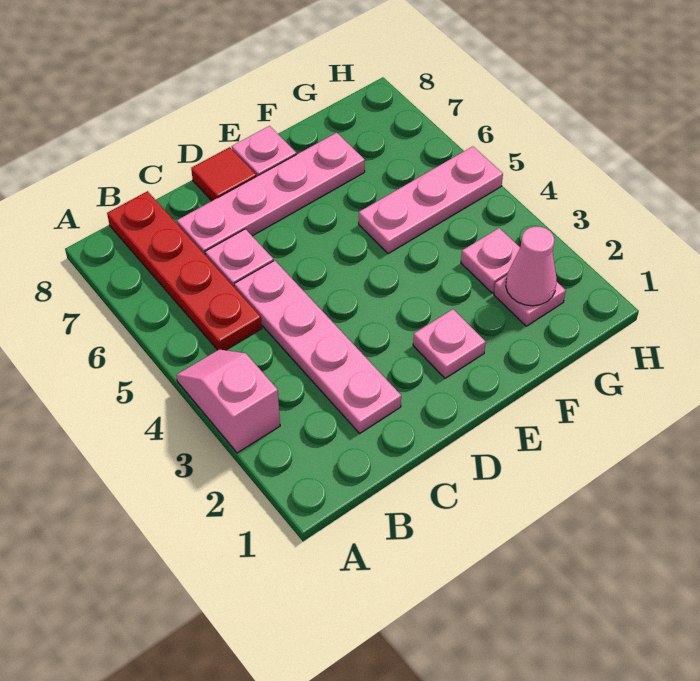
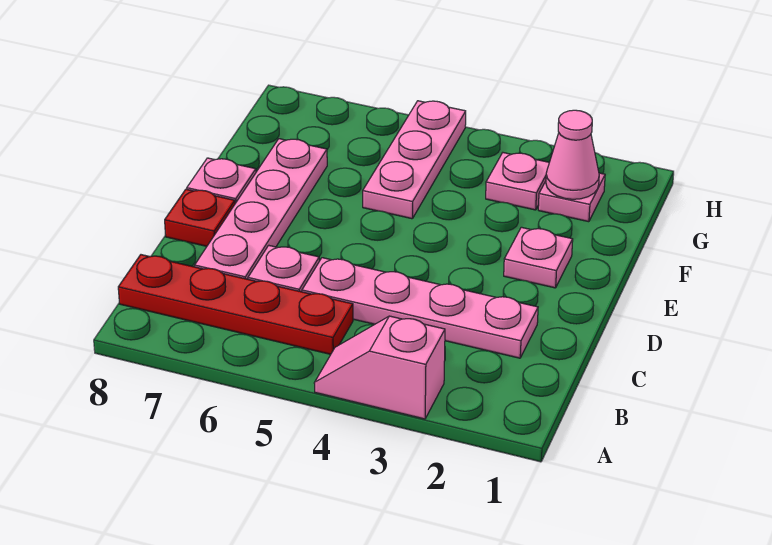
red tile D8 level 1 -> red plate D8 level 1

